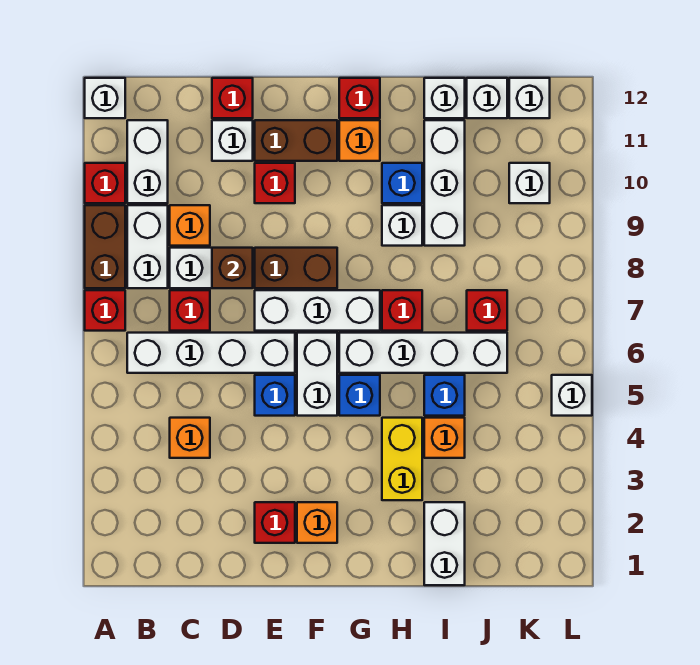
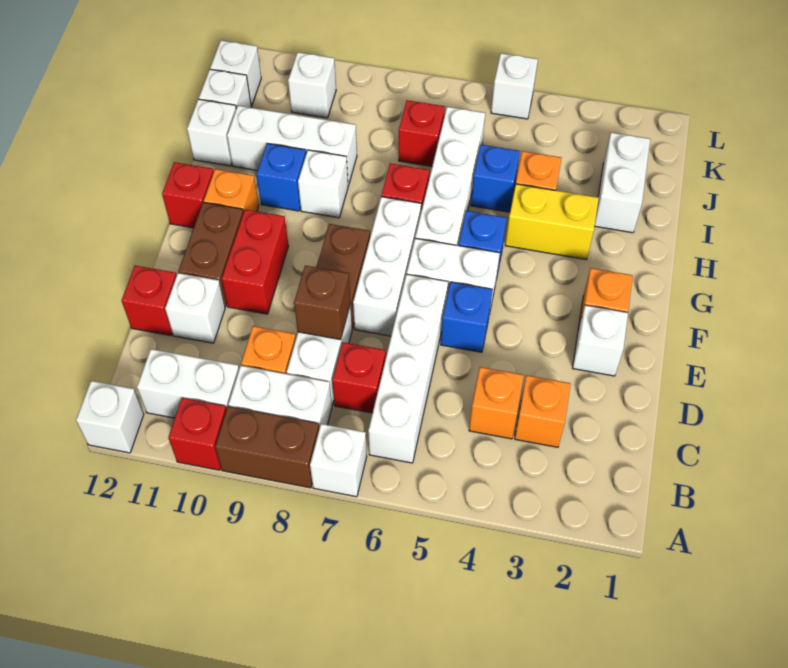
red brick A7 level 1 -> white brick A7 level 1
none -> orange brick C3 level 1
red brick E2 level 1 -> white brick E2 level 1
red brick E10 level 1 -> red brick E10:F10 level 1
white brick I1:I2 level 1 -> white brick I2:J2 level 1

